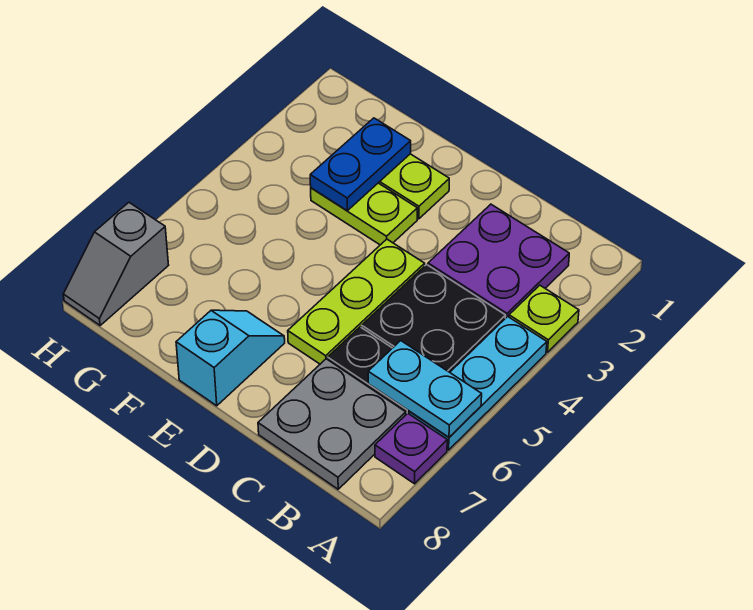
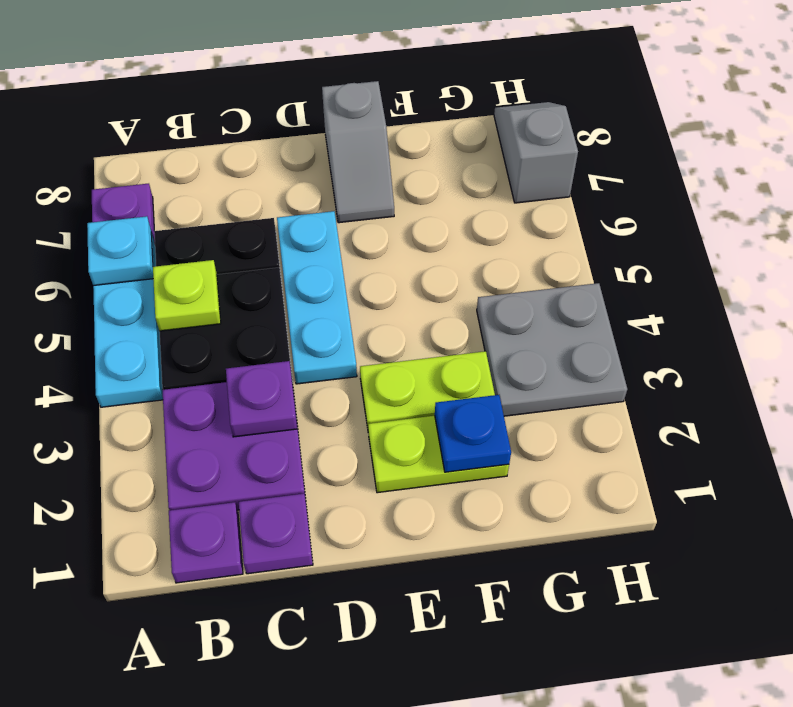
lime plate A3 level 1 -> lime plate B5 level 2
cyan plate A6:B6 level 2 -> cyan plate A6 level 2
none -> purple plate B1 level 1
grey plate B7:C8 level 1 -> grey plate G3:H4 level 1
none -> purple plate C1 level 1
none -> purple plate C3 level 2
lime plate D4:D6 level 1 -> cyan plate D4:D6 level 1
cyan slope E7:E8 level 1 top 8 -> grey slope E7:E8 level 1 top 8
blue plate F2:F3 level 2 -> blue plate F2 level 2

